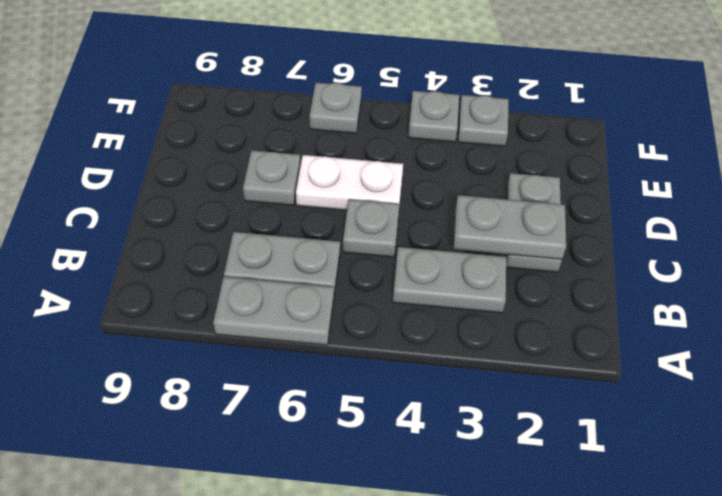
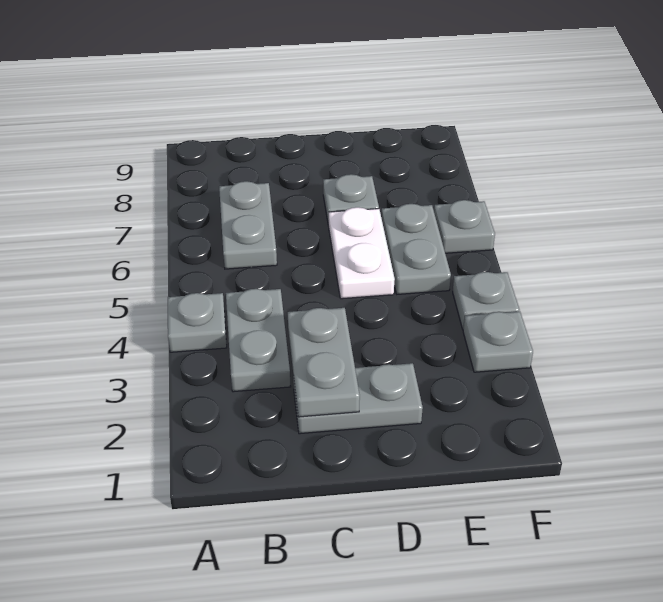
grey plate A6:A7 level 1 -> grey plate E5:E6 level 1
grey plate C5 level 1 -> grey plate A4 level 1

